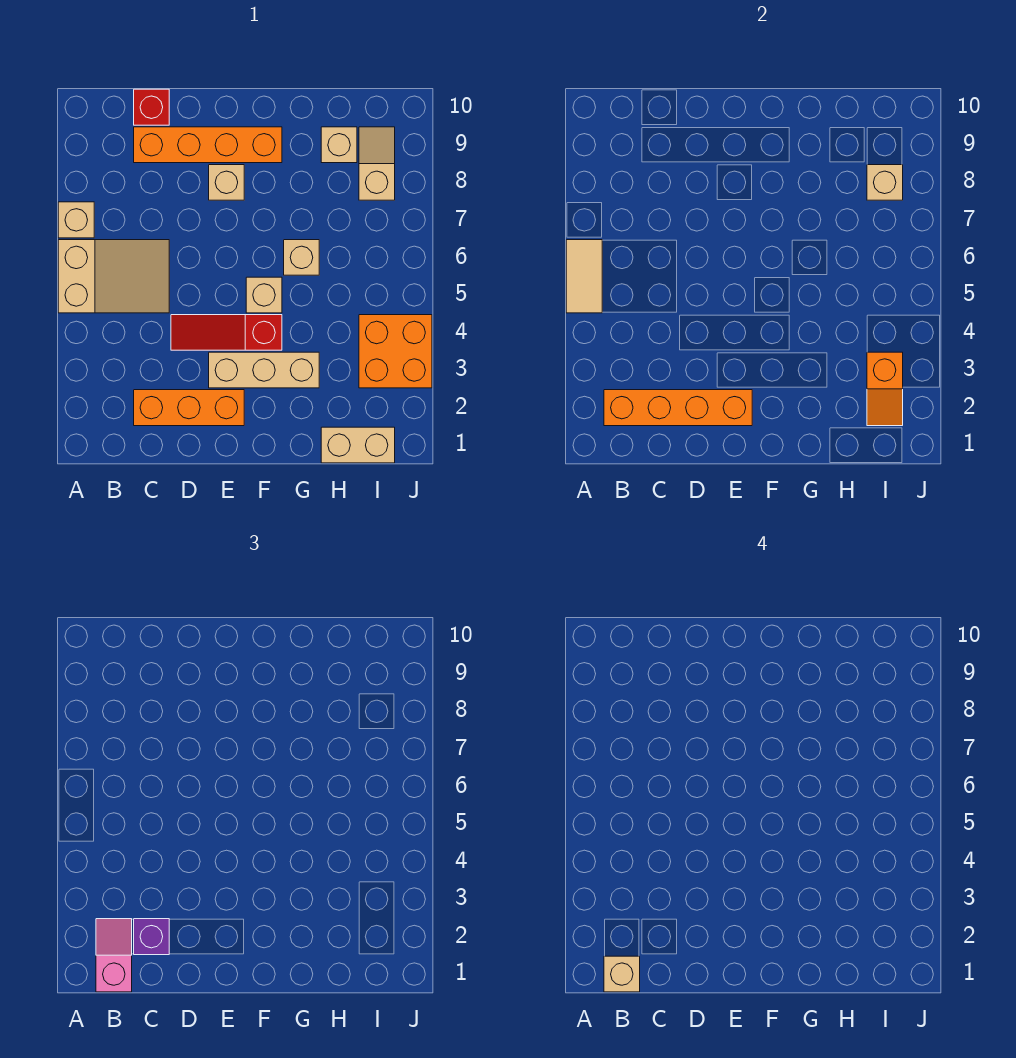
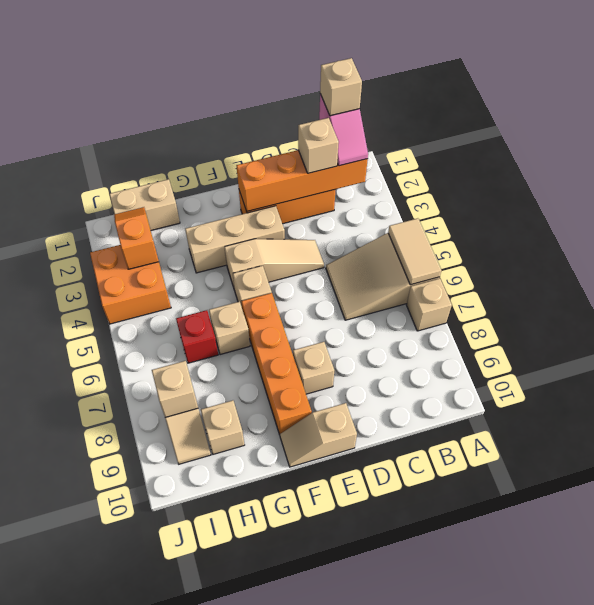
purple brick C2 level 3 -> tan brick C2 level 3
orange brick C9:F9 level 1 -> orange brick F6:F9 level 1
red brick C10 level 1 -> red brick H6 level 1
red slope D4:F4 level 1 top F -> tan slope D4:F4 level 1 top F
none -> tan slope E10:F10 level 1 top E

